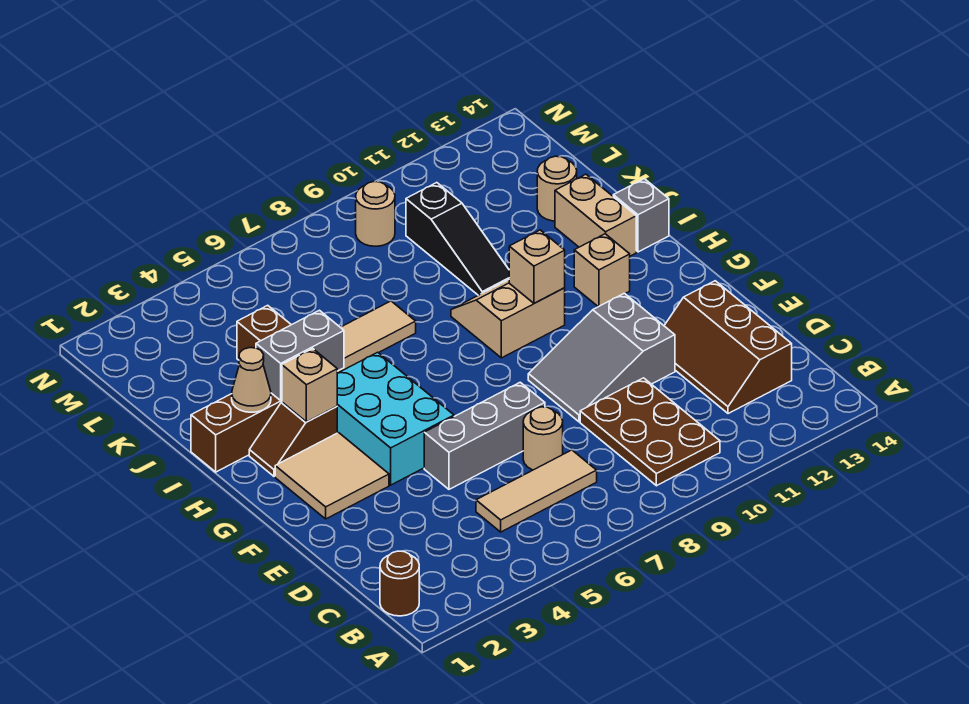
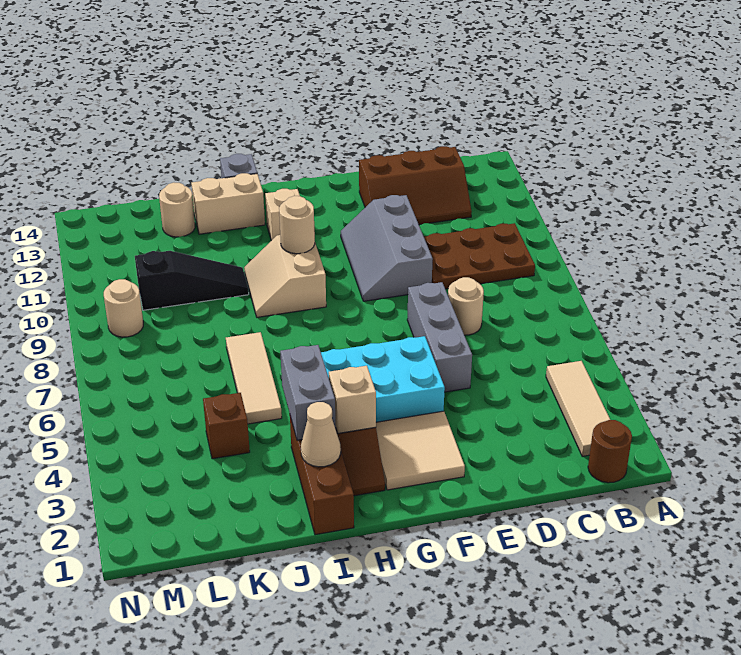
tan tile C5:C7 level 1 -> tan tile B2:B4 level 1
grey slope E9:F11 level 1 top 11 -> grey slope E9:F11 level 1 top E
tan brick H10 level 2 -> tan round brick H10 level 2

